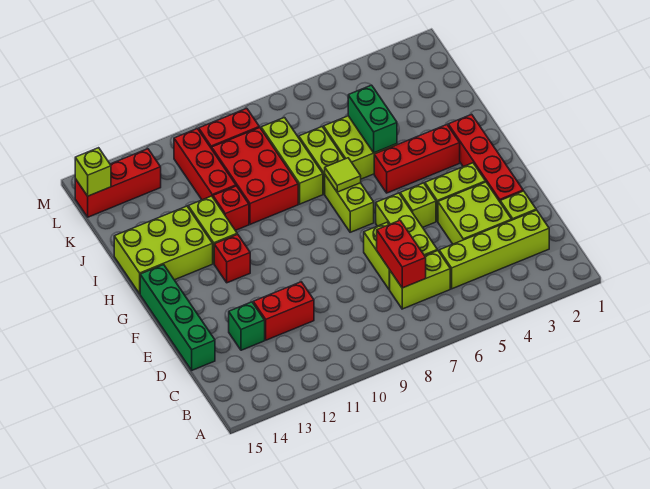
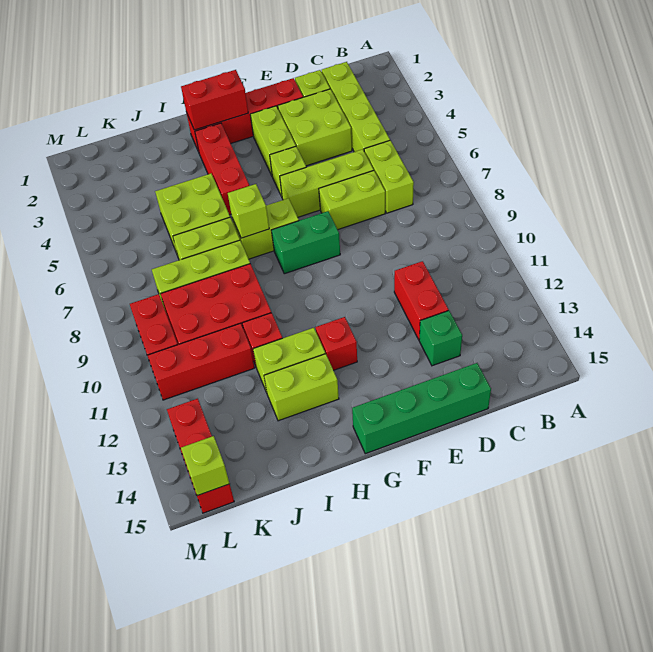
red brick C7:D7 level 2 -> red brick G2:H2 level 2
lime tile H7 level 2 -> lime brick H7 level 2
lime brick H13:I15 level 1 -> lime brick H13:I13 level 1
green brick I5:J5 level 2 -> green brick F8:G8 level 1

